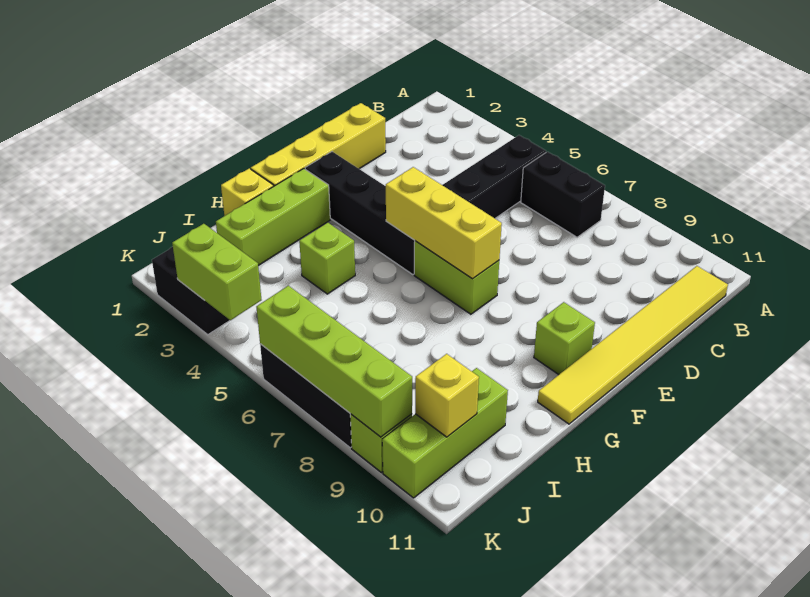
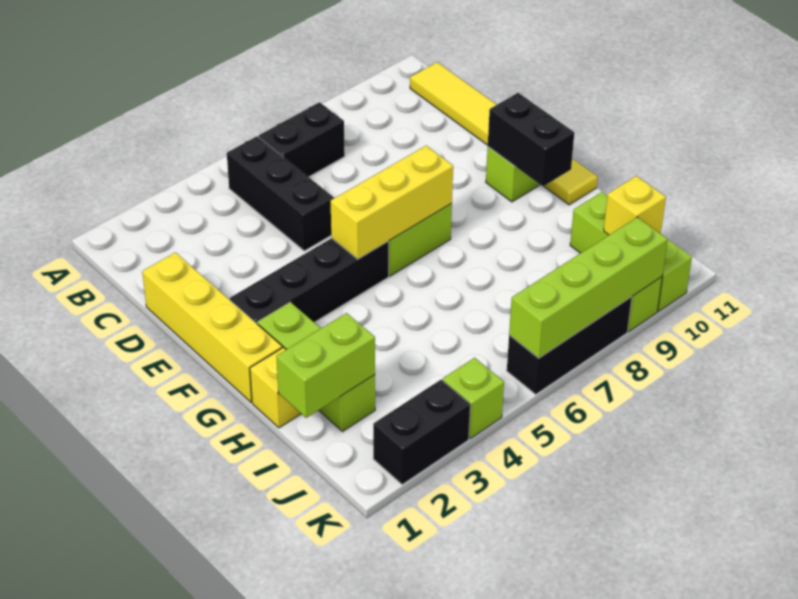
none -> black brick F10:G10 level 2
lime brick H4 level 1 -> lime brick K4 level 1
lime brick K3:K4 level 2 -> lime brick I1:I2 level 2

